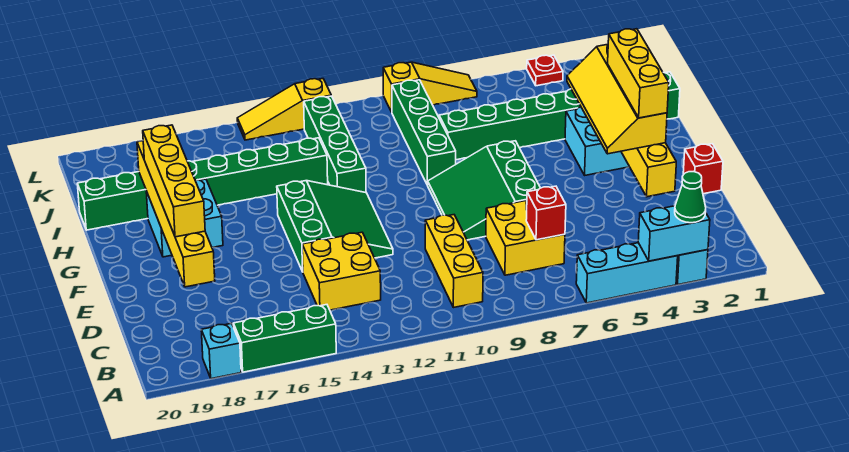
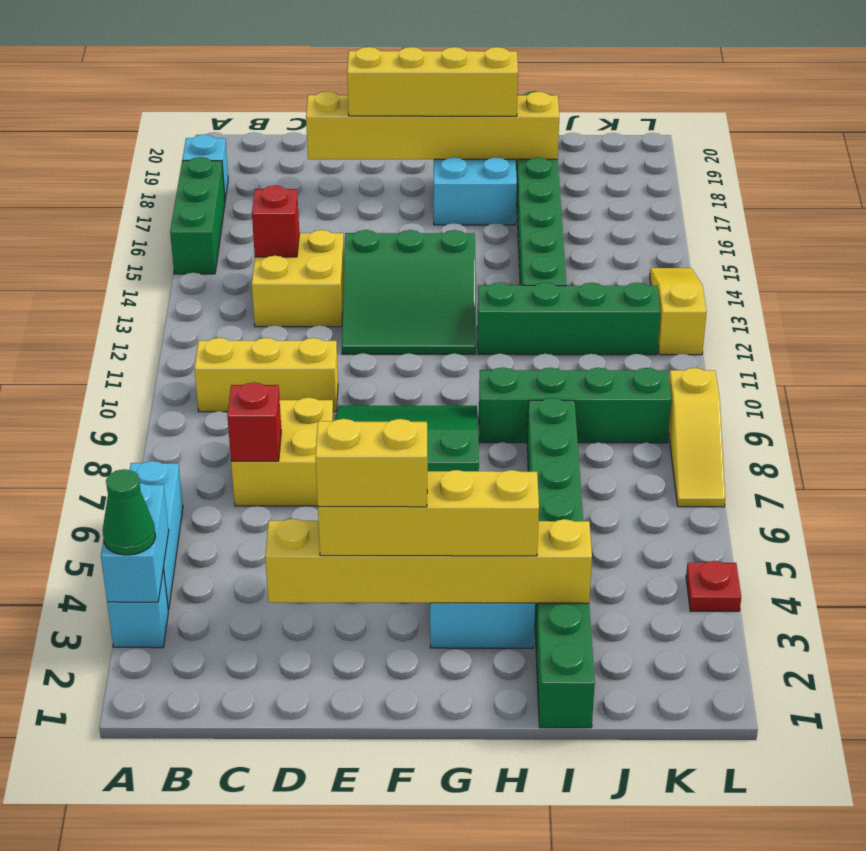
red brick E1 level 1 -> red brick C14 level 2
yellow brick E3:G3 level 4 -> yellow brick E3:F3 level 4

